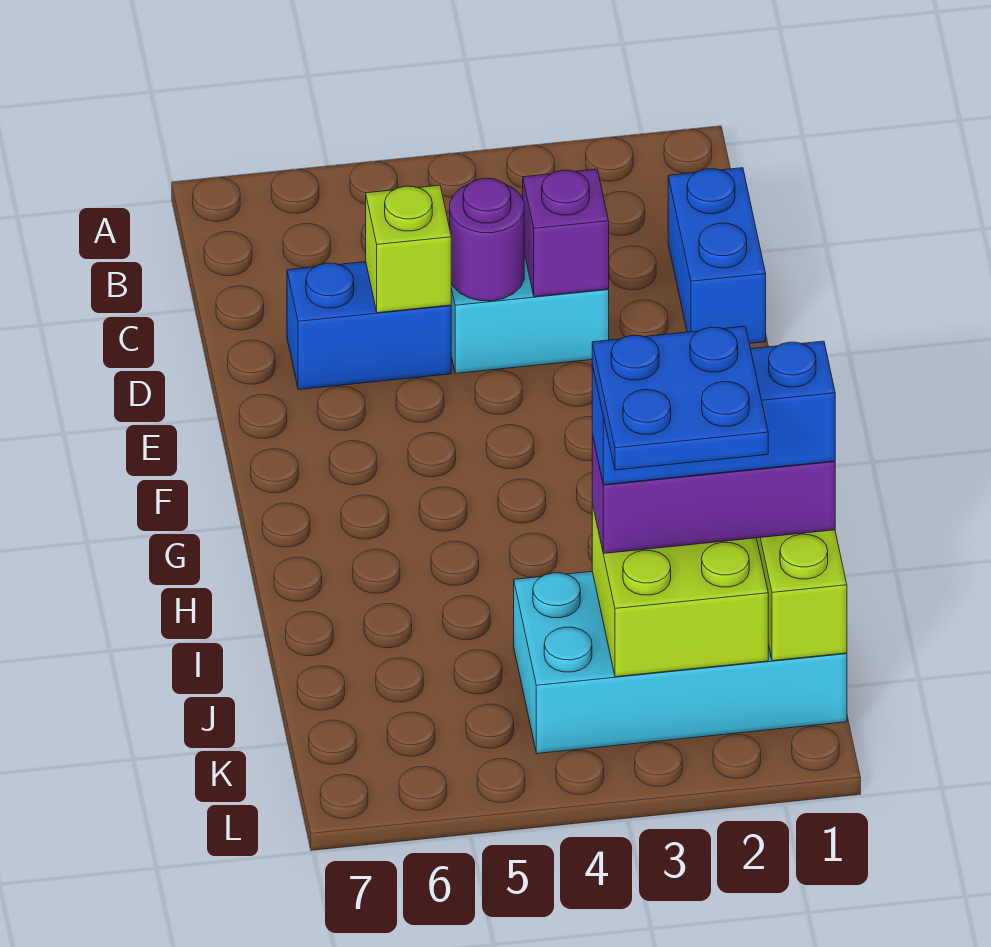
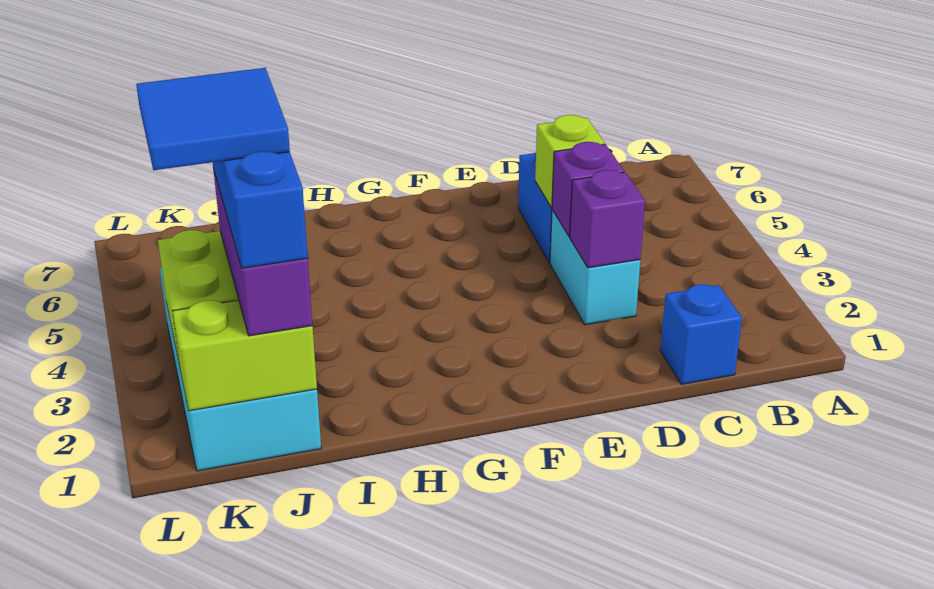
blue brick C1:D1 level 1 -> blue brick C1 level 1
purple round brick D4 level 2 -> purple brick D4 level 2
blue plate J2:K3 level 5 -> blue tile J2:K3 level 5

